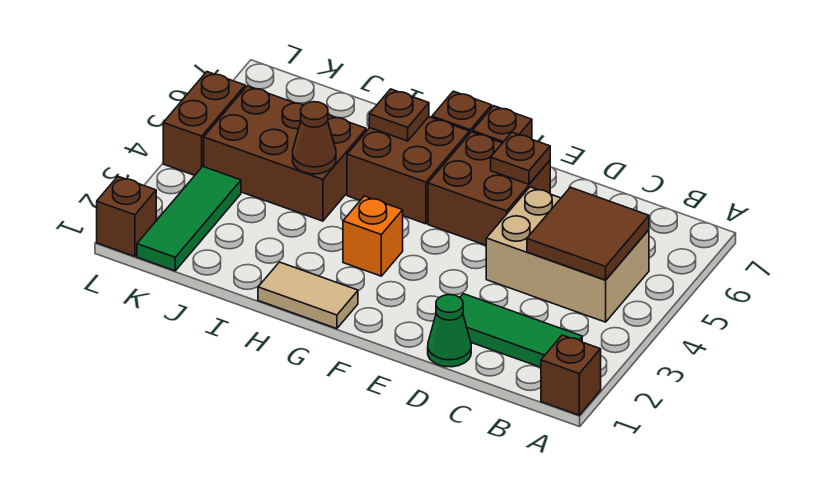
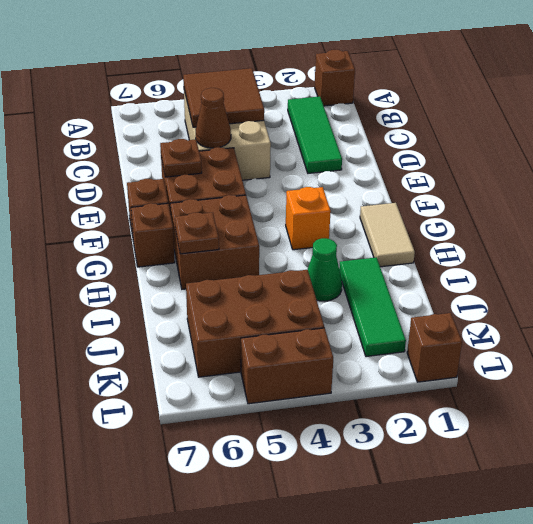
green cone D1 level 1 -> green cone I3 level 1
brown brick I4:K5 level 1 -> brown brick J4:K6 level 1
brown cone I4 level 2 -> brown cone D5 level 2
green tile K1:K3 level 1 -> green tile I2:K2 level 1

